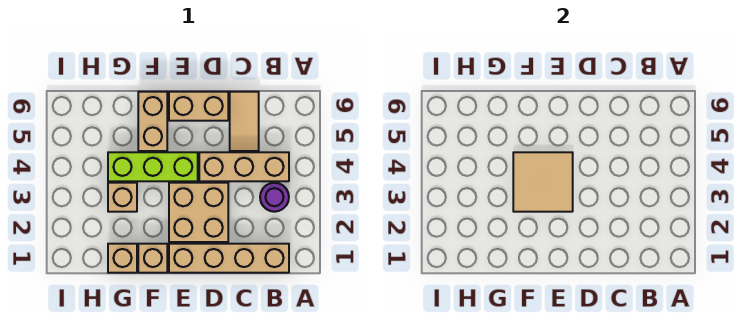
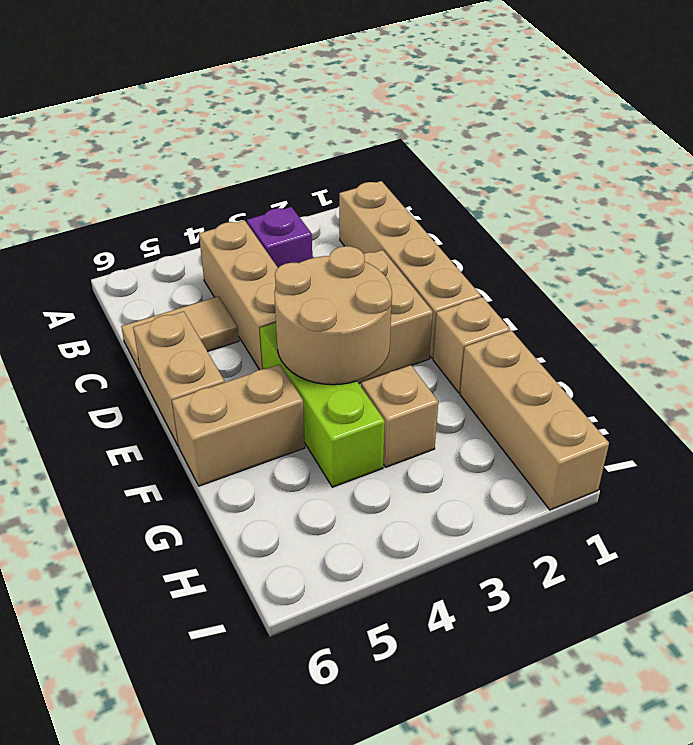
purple round brick B3 level 1 -> purple brick B3 level 1
tan tile E3:F4 level 2 -> tan round brick E3:F4 level 2
tan brick G1 level 1 -> tan brick G1:I1 level 1

